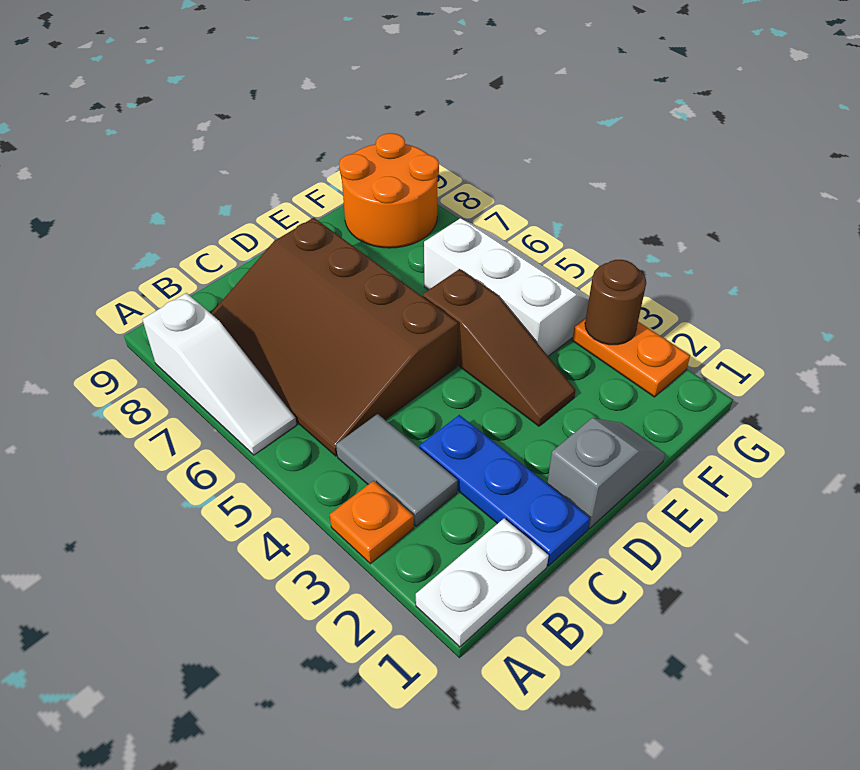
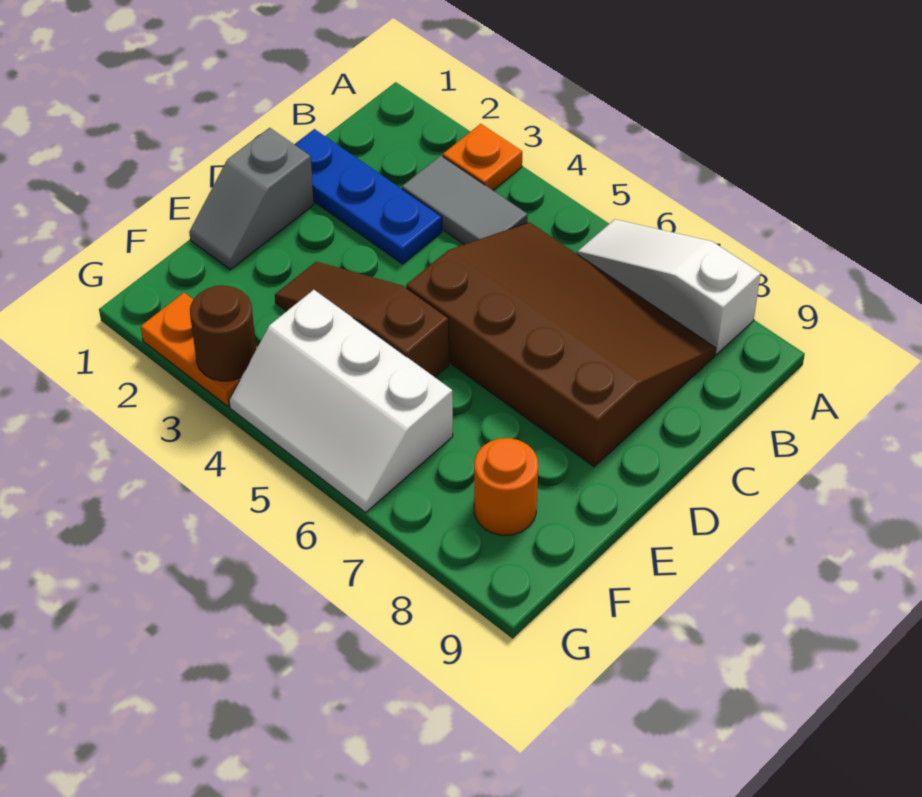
white plate A1:B1 level 1 -> none
orange round brick F8:G9 level 1 -> orange round brick F8 level 1

